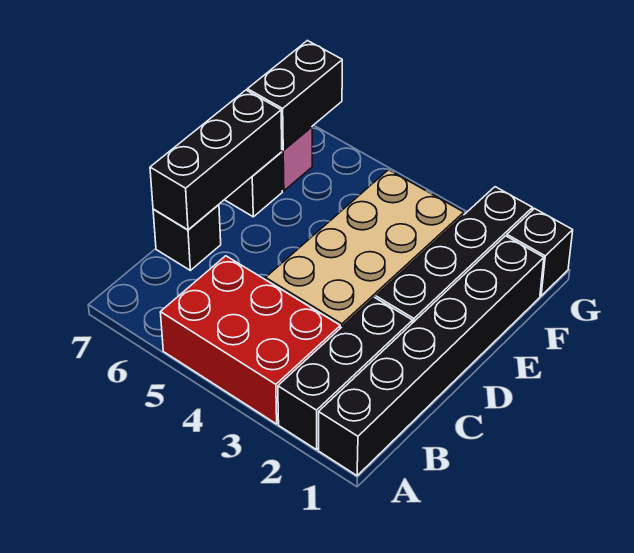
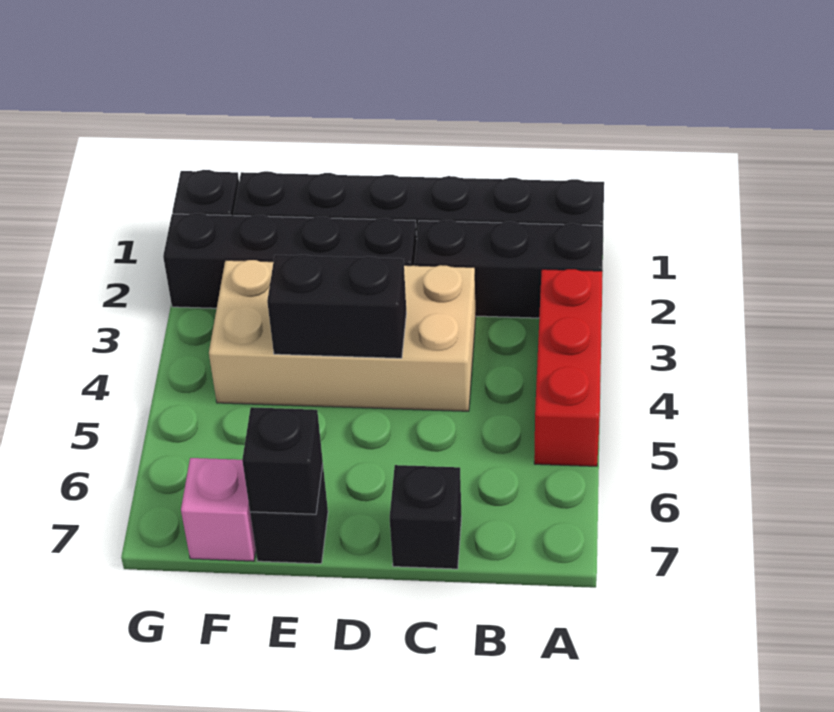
red brick A3:B5 level 1 -> red brick A3:A5 level 1
black brick C7:E7 level 2 -> black brick E7 level 2
black brick F7:G7 level 2 -> black brick D4:E4 level 2

